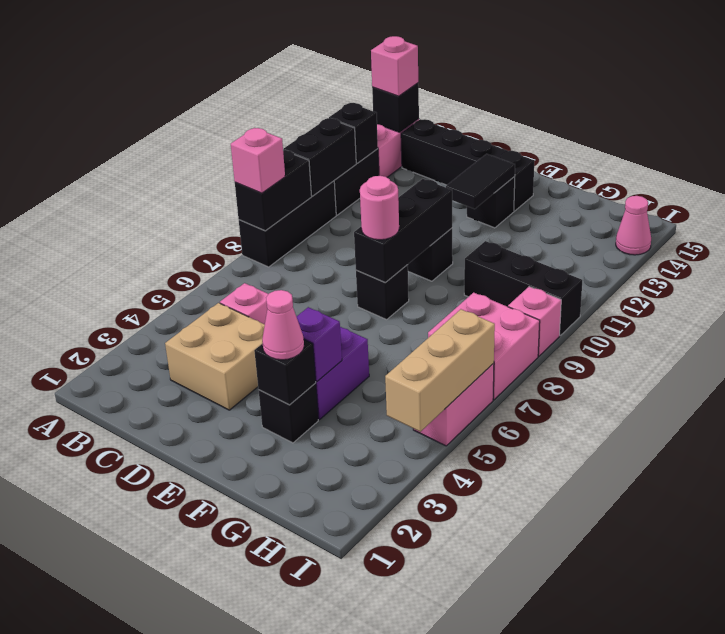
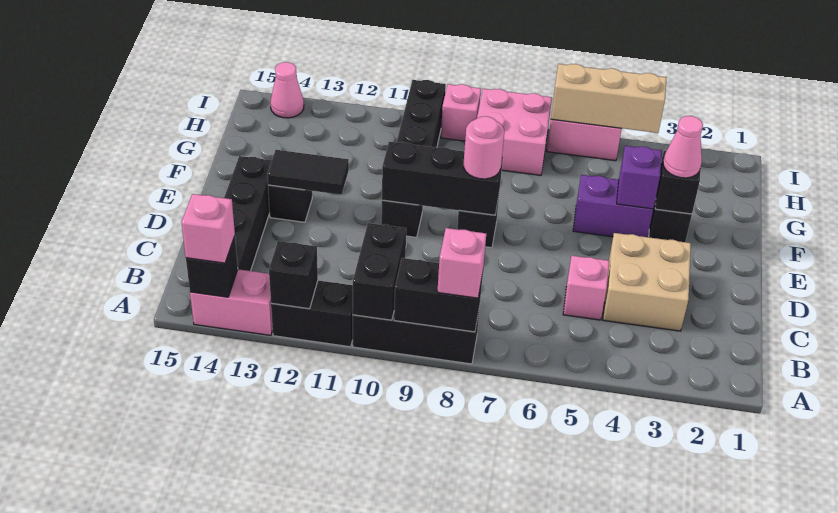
black brick A10:A11 level 2 -> black brick A10:B10 level 2

